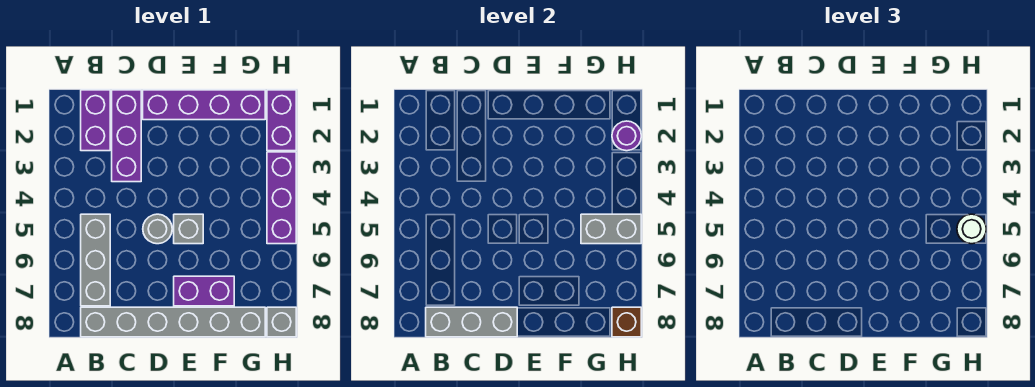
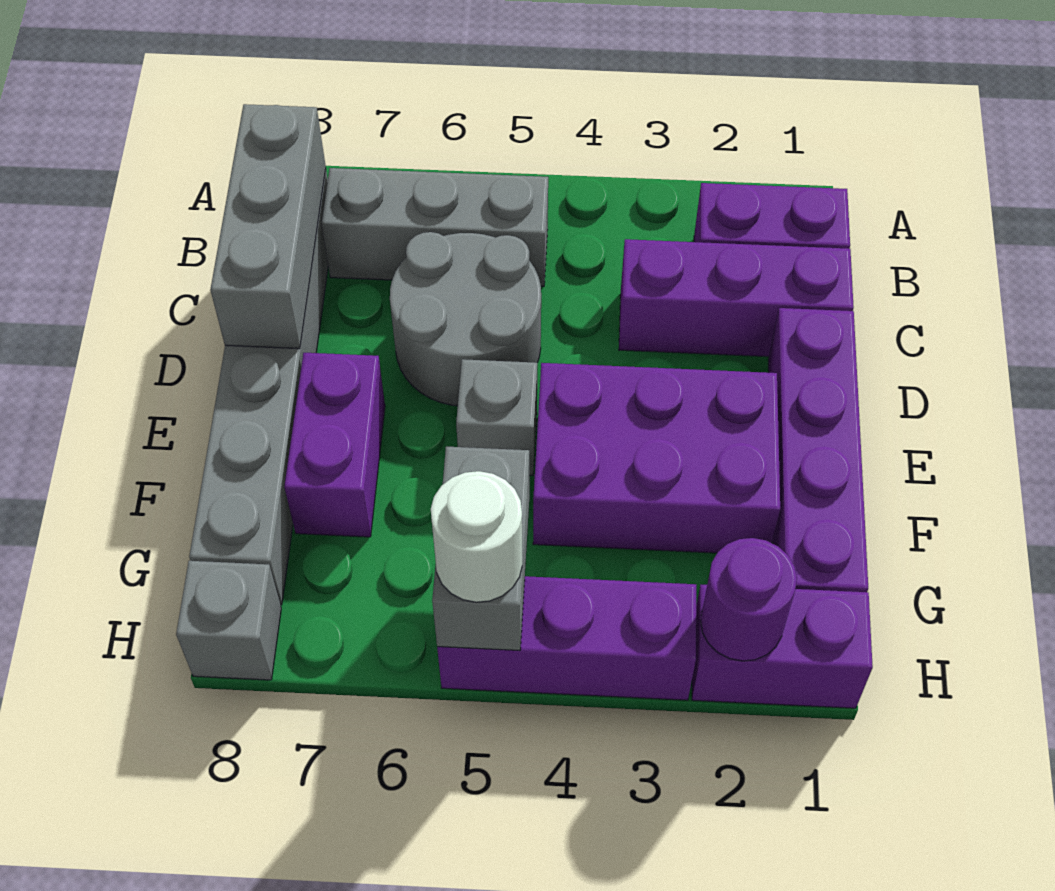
grey round brick D5 level 1 -> grey round brick C5:D6 level 1
none -> purple brick E2:F4 level 1
brown brick H8 level 2 -> none

